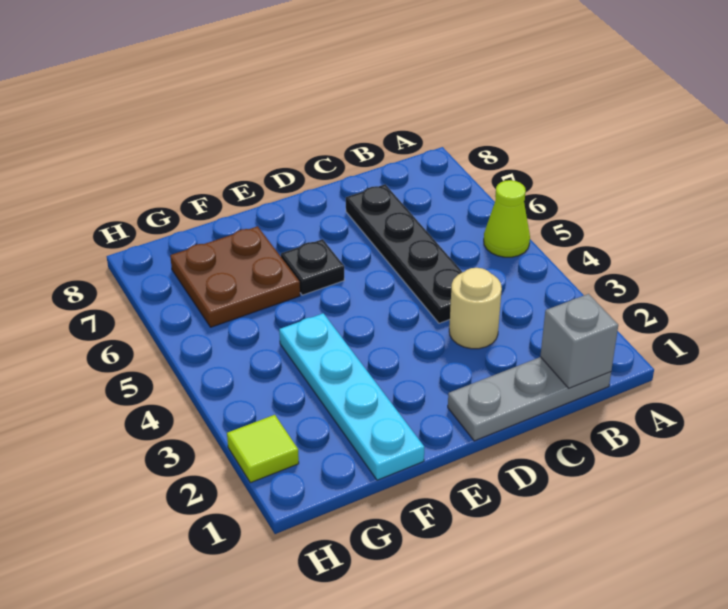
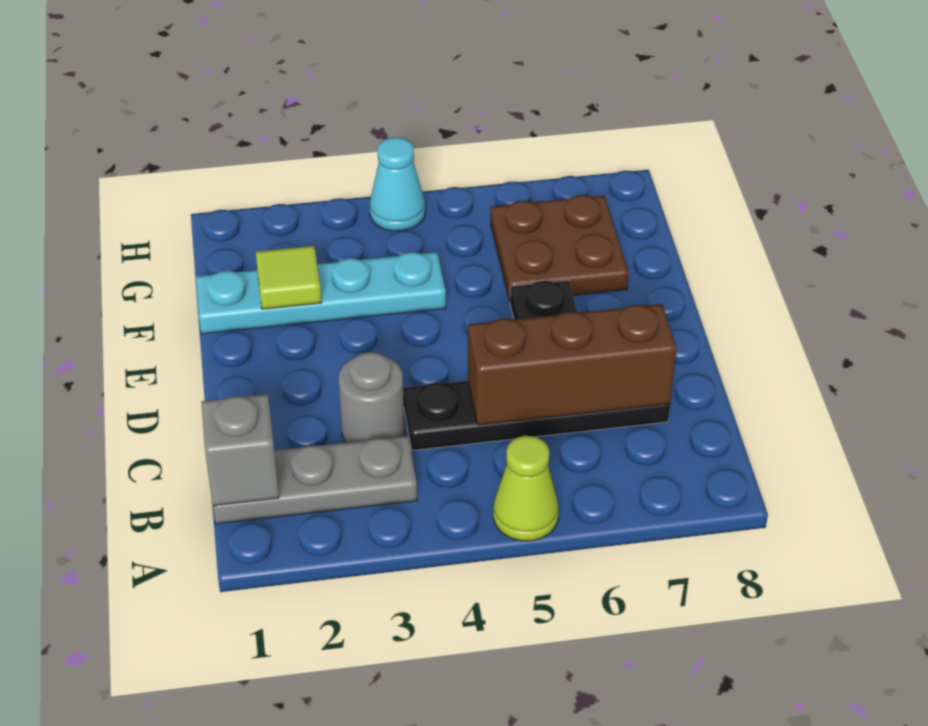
grey plate B1:D1 level 1 -> grey plate B1:B3 level 1
tan round brick C3 level 1 -> grey round brick C3 level 1
none -> brown brick C5:C7 level 2
lime tile H2 level 1 -> lime tile F2 level 2
none -> cyan cone H4 level 1

